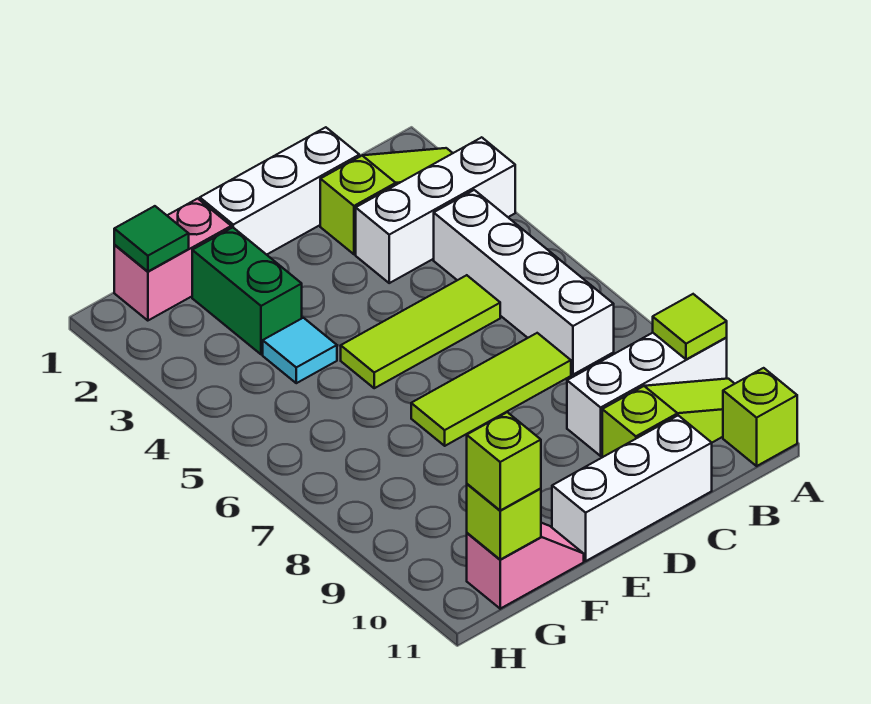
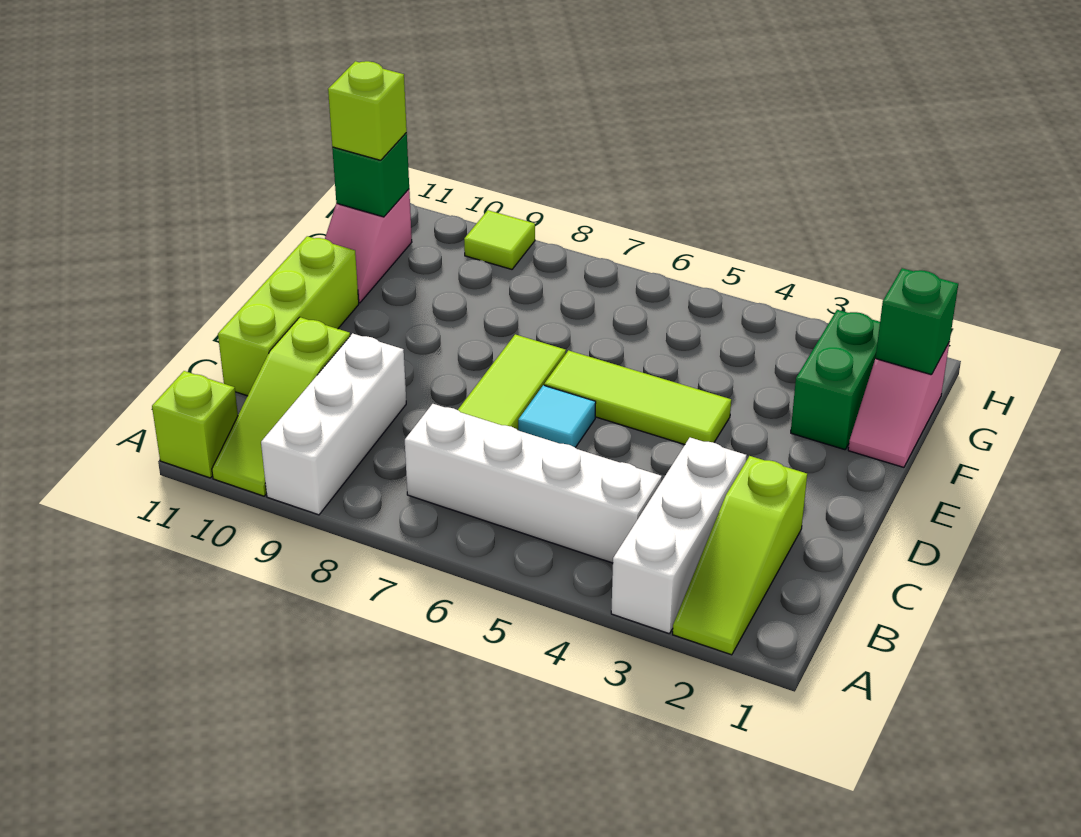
lime tile A9 level 2 -> lime tile H9 level 1
white brick C1:E1 level 1 -> none
lime tile C5:E5 level 1 -> lime tile E4:E6 level 1
white brick C11:E11 level 1 -> lime brick C11:E11 level 1
pink brick F1:G1 level 1 -> pink slope F1:G1 level 1 top G
green brick F2:F3 level 1 -> green brick F2:G2 level 1
cyan tile F4 level 1 -> cyan tile D6 level 1
green tile G1 level 2 -> green brick G1 level 2
lime brick G11 level 2 -> green brick G11 level 2

